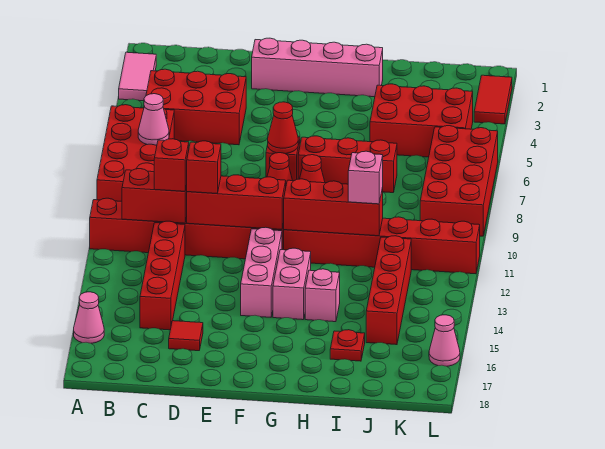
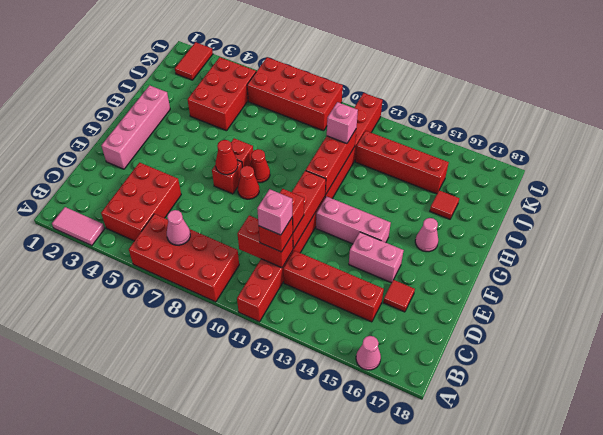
red brick B11:C11 level 2 -> red brick C10:C11 level 2
red brick G7:I7 level 1 -> red brick G7 level 1
pink brick G13:G14 level 1 -> pink brick E14:E15 level 1
pink brick H14 level 1 -> pink brick C11 level 4
red plate I16 level 1 -> red tile I16 level 1
red tile L2:L3 level 1 -> red tile K2:L2 level 1
pink cone L16 level 1 -> pink cone G16 level 1

